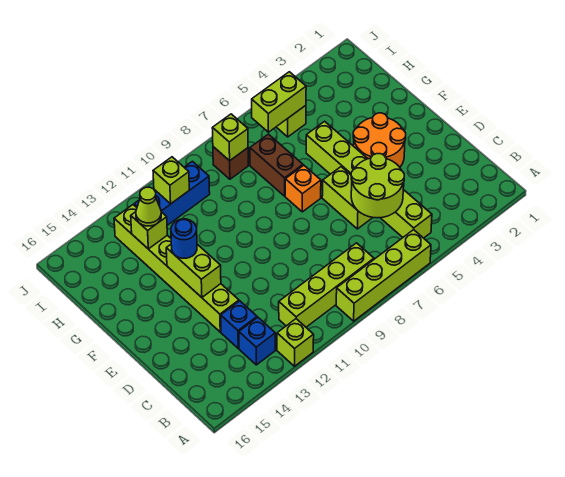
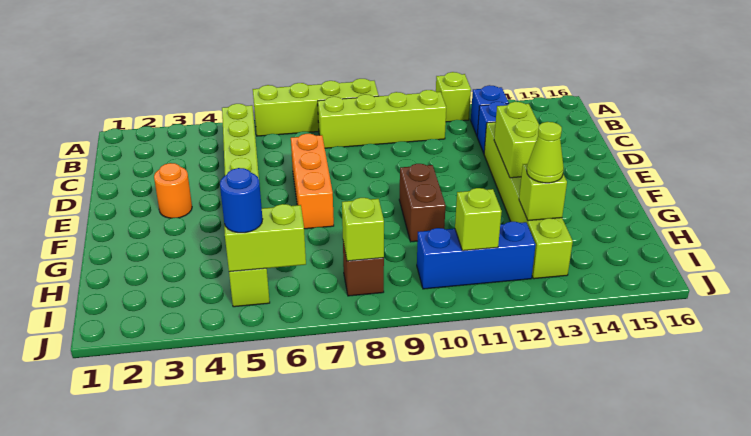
lime round brick C5:D6 level 2 -> none
lime brick D6:E6 level 1 -> none
orange round brick E3:F4 level 1 -> orange round brick E3 level 1
orange brick F7 level 1 -> orange brick D7:F7 level 1
blue round brick F13 level 3 -> blue round brick I5 level 3
brown brick G7:H7 level 1 -> brown brick F10:G10 level 1

